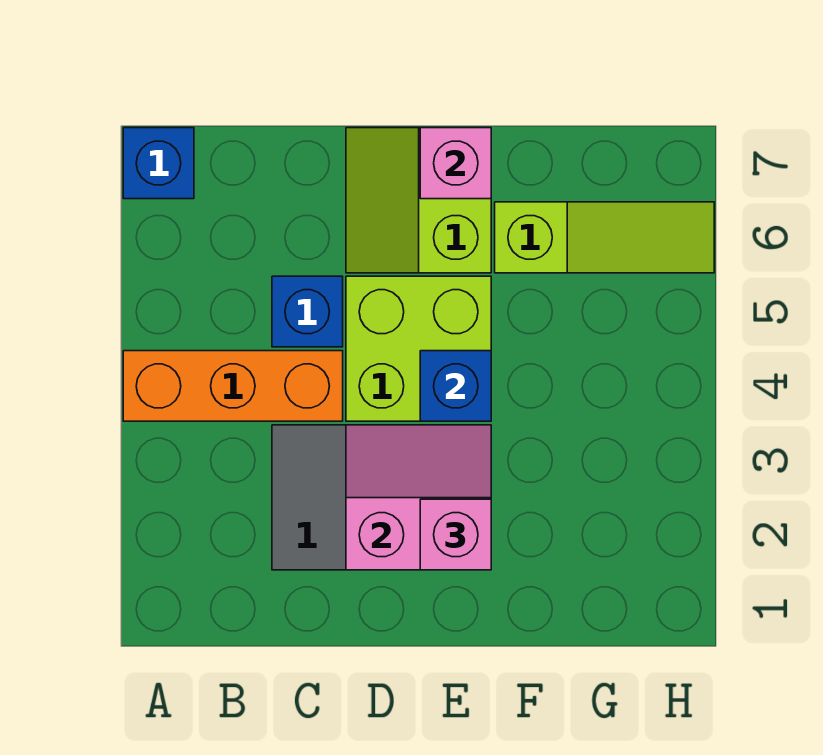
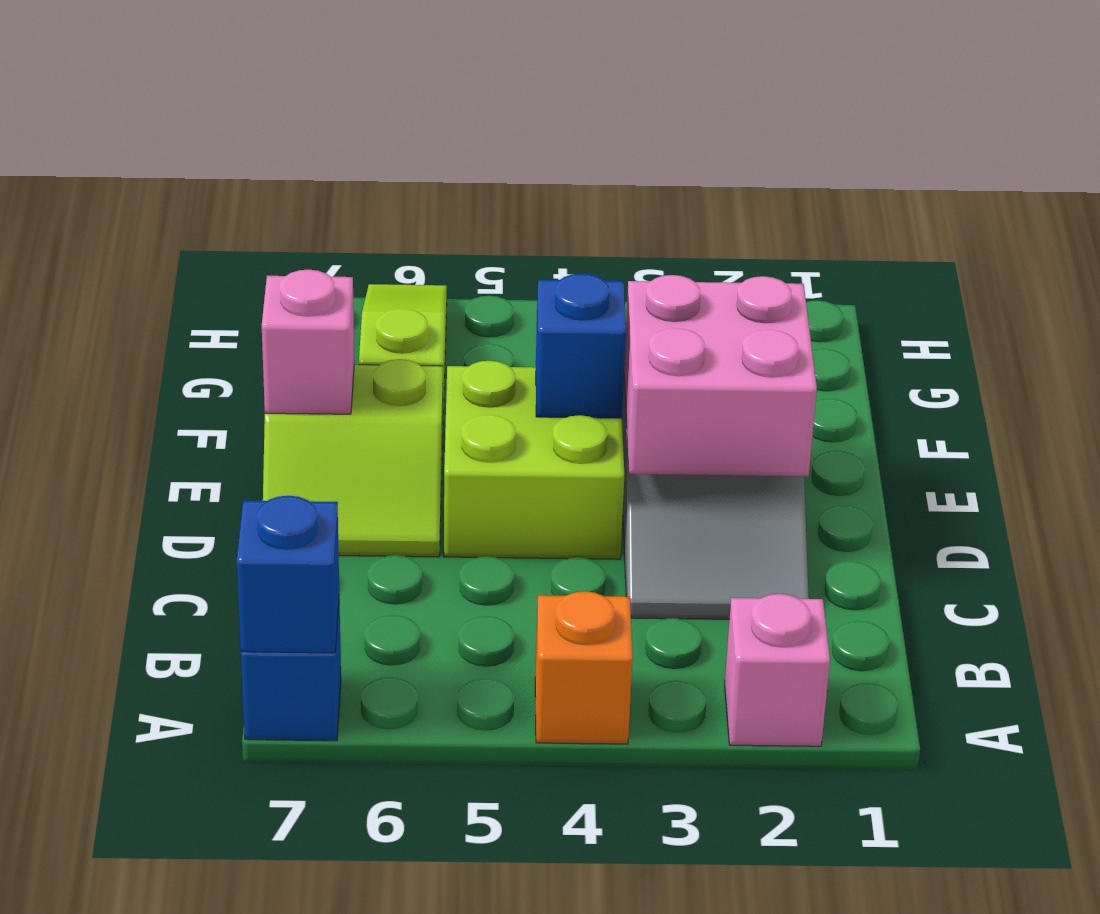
orange brick A4:C4 level 1 -> orange brick A4 level 1
blue brick C5 level 1 -> blue brick A7 level 2
pink slope D2:E3 level 2 top 2 -> pink brick D2:E3 level 2
pink brick E2 level 3 -> pink brick A2 level 1

